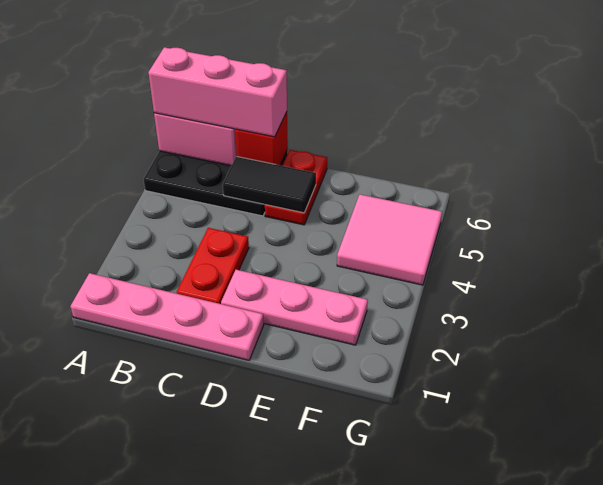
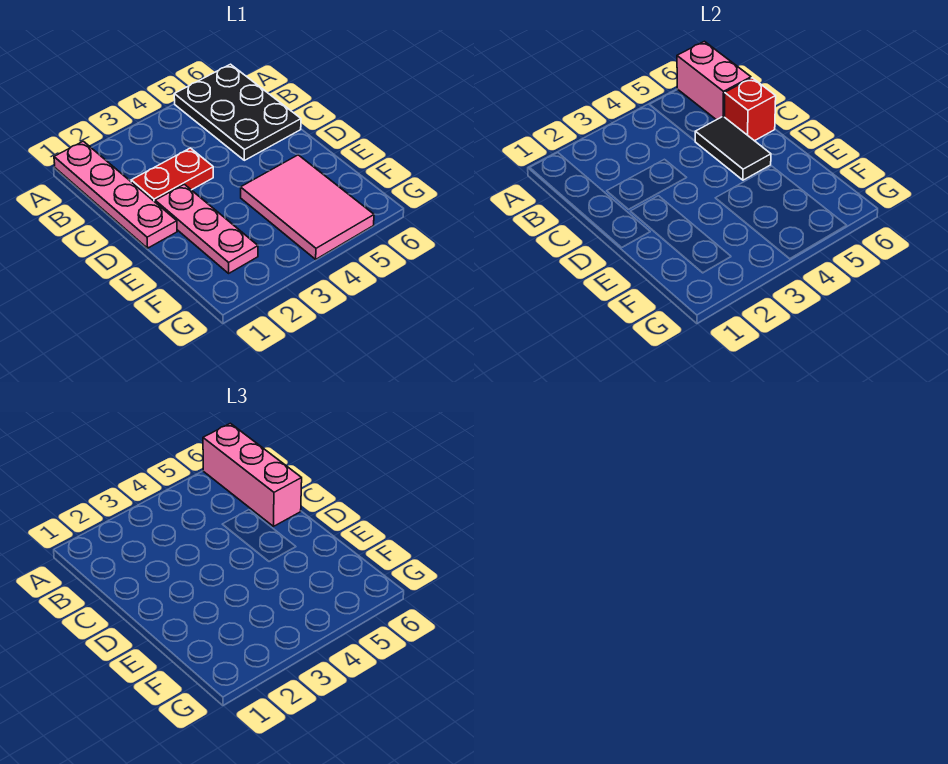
red plate D5:D6 level 1 -> none
pink tile F4:G5 level 1 -> pink tile E4:G5 level 1

